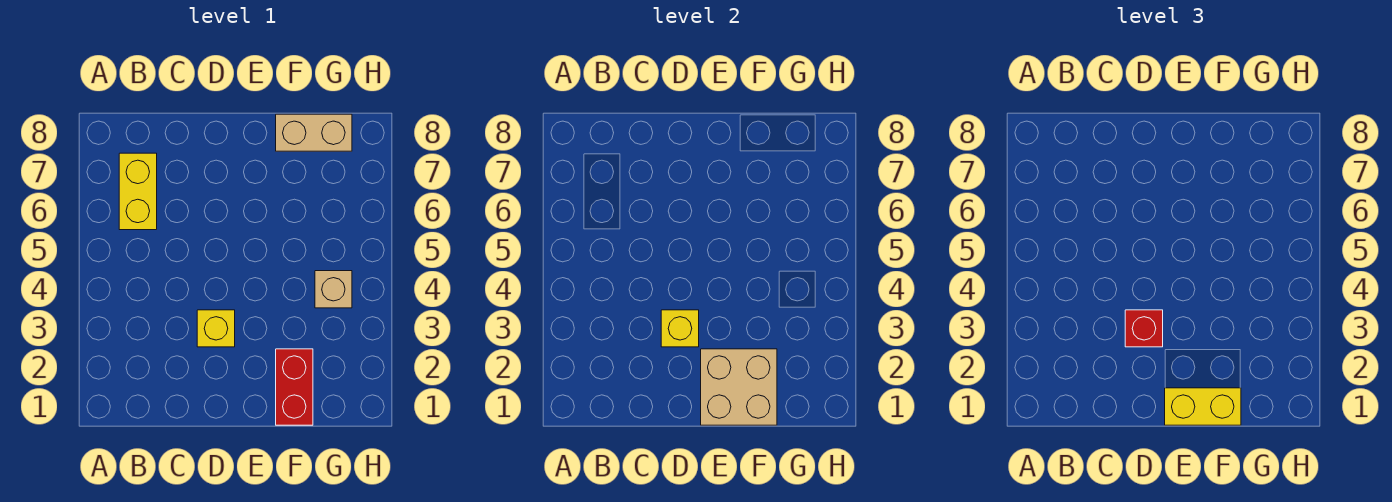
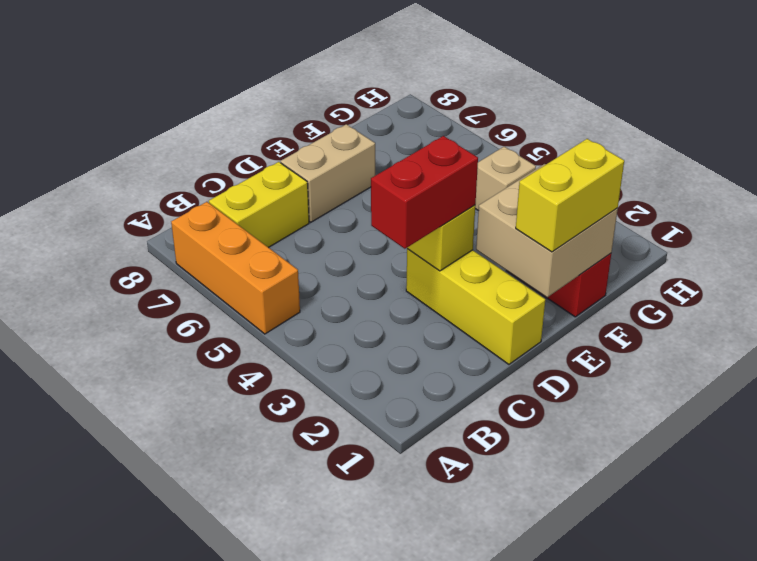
none -> orange brick A5:A7 level 1
yellow brick B6:B7 level 1 -> yellow brick B7:C7 level 1
yellow brick D3 level 1 -> yellow brick D1:D3 level 1
red brick D3 level 3 -> red brick C3:D3 level 3
tan brick F8:G8 level 1 -> tan brick D7:E7 level 1

